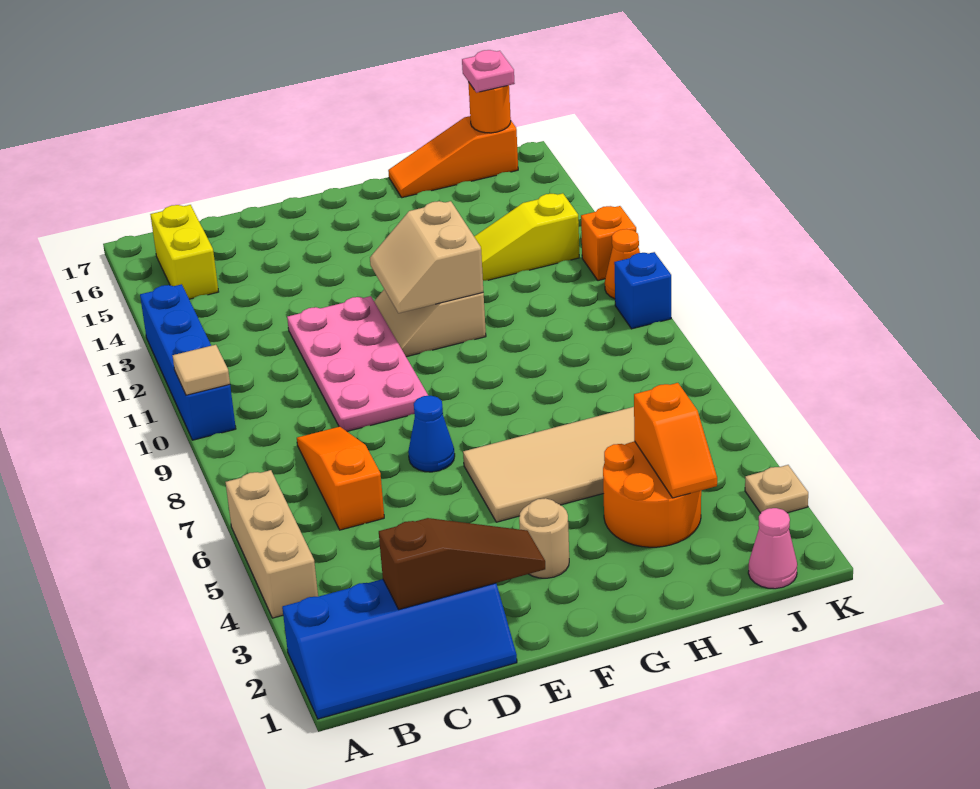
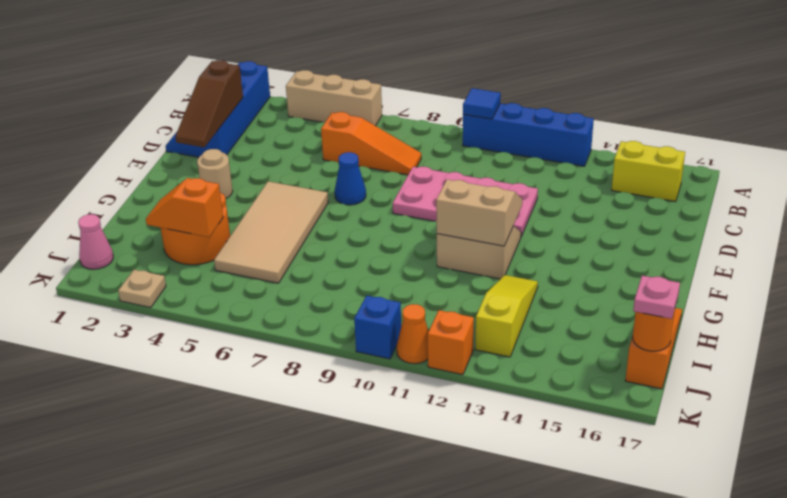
tan tile A10 level 2 -> blue tile A10 level 2

